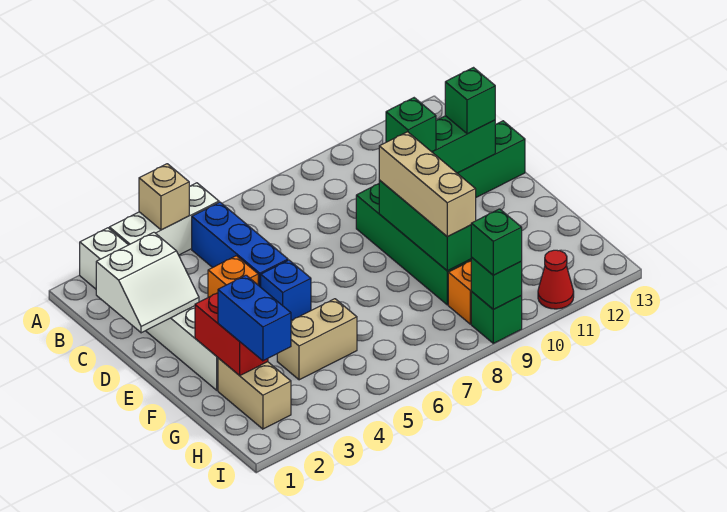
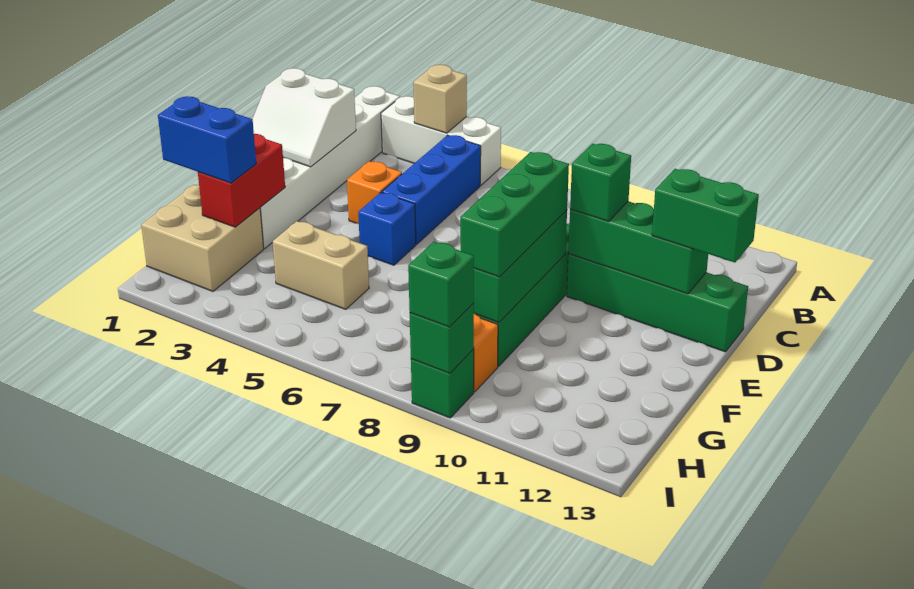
green brick D12 level 3 -> green brick D12:D13 level 3
tan brick E9:G9 level 3 -> green brick E9:G9 level 3
tan brick G2:H2 level 1 -> tan brick G1:H2 level 1
blue brick G2:H2 level 3 -> blue brick G1:G2 level 3
red cone I11 level 1 -> none

